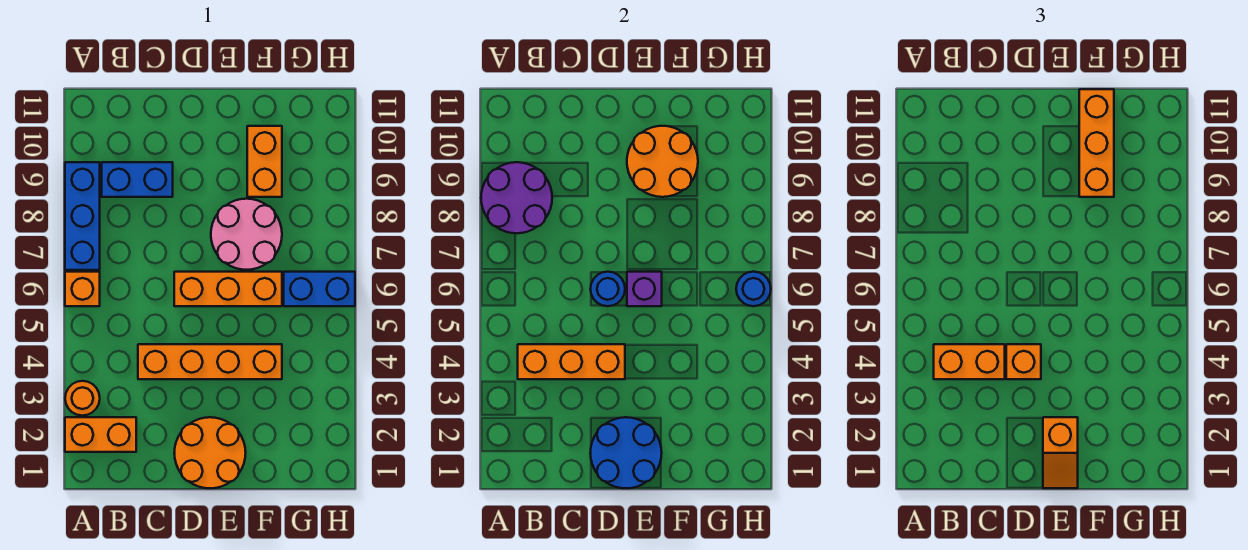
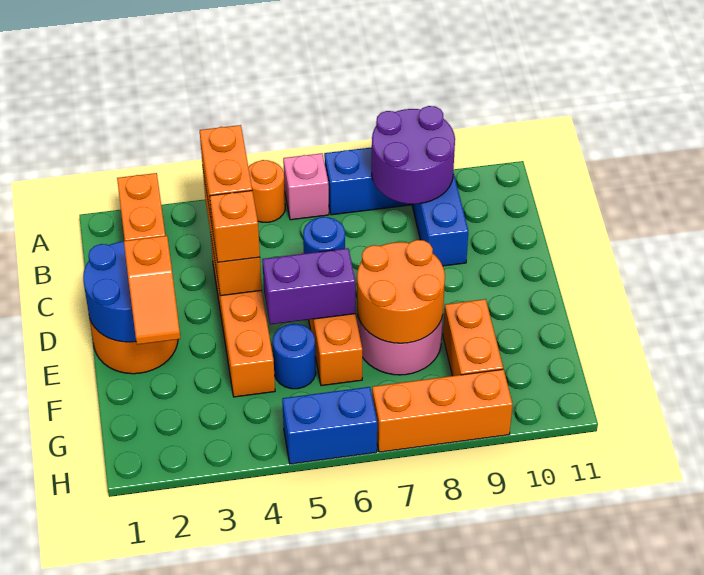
orange round brick A3 level 1 -> orange round brick A5 level 1
orange brick A6 level 1 -> pink brick A6 level 1
orange slope E1:E2 level 3 top 2 -> orange slope E2:F2 level 3 top E
purple brick E6 level 2 -> purple brick E5:E6 level 2
orange round brick E9:F10 level 2 -> orange round brick E7:F8 level 2
orange brick F9:F10 level 1 -> orange brick F9:G9 level 1
orange brick F9:F11 level 3 -> orange brick H7:H9 level 1
blue brick G6:H6 level 1 -> blue brick H5:H6 level 1
blue round brick H6 level 2 -> blue round brick F5 level 1

